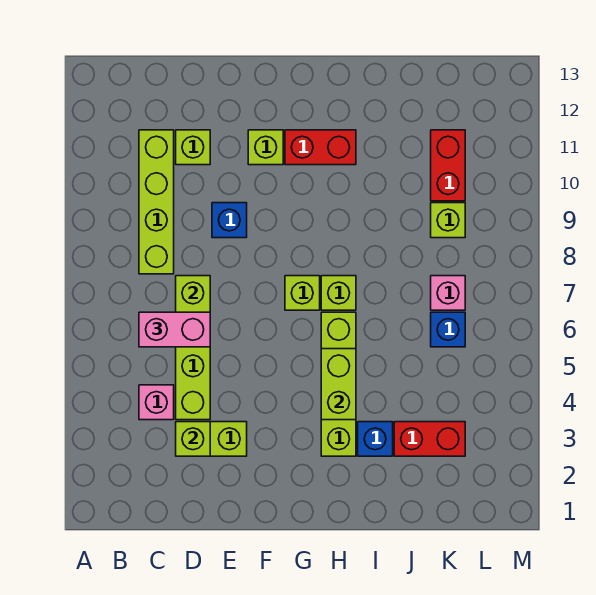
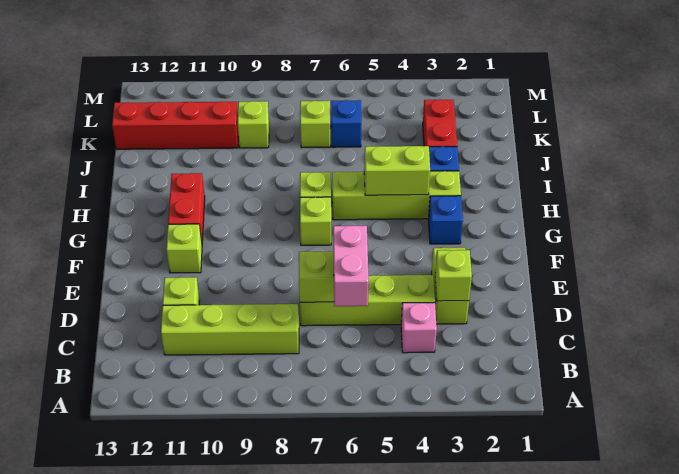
blue brick E9 level 1 -> blue brick G3 level 1
pink brick K7 level 1 -> lime brick K7 level 1
red brick K10:K11 level 1 -> red brick K10:K13 level 1

